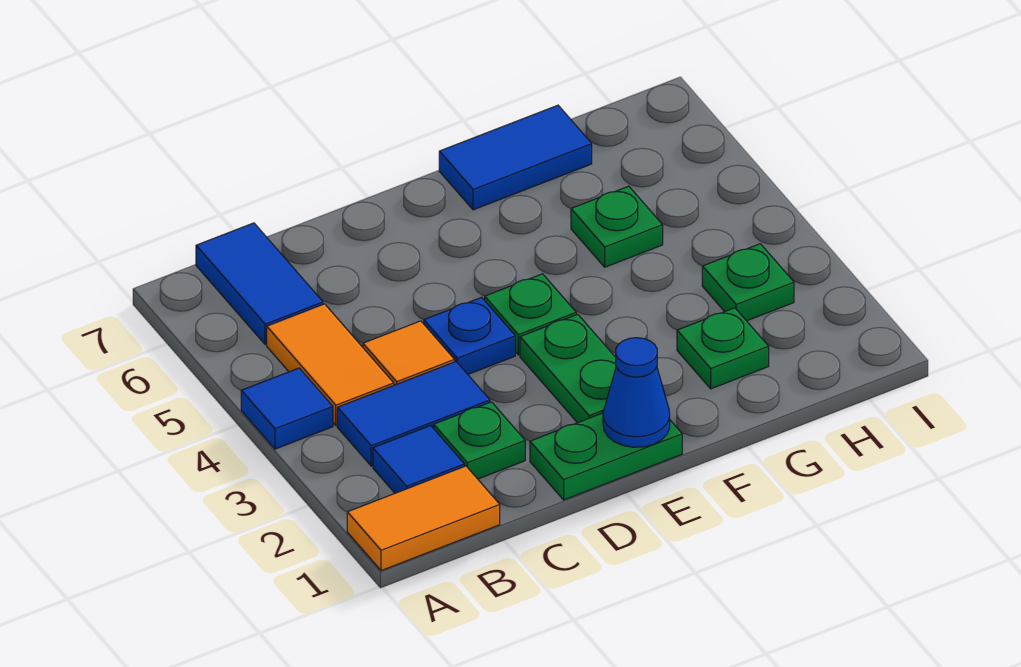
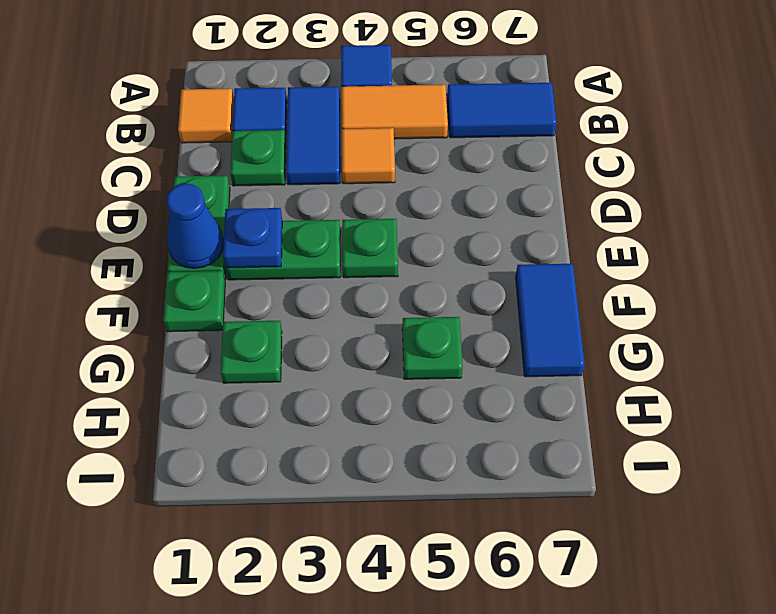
orange tile A1:B1 level 1 -> orange tile B1 level 1
blue plate D4 level 1 -> blue plate E2 level 2
green plate H3 level 1 -> green plate F1 level 1

